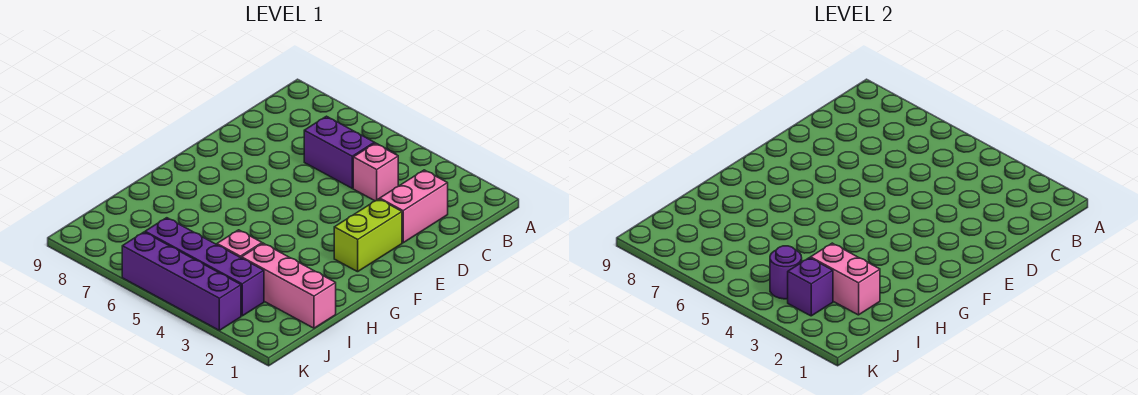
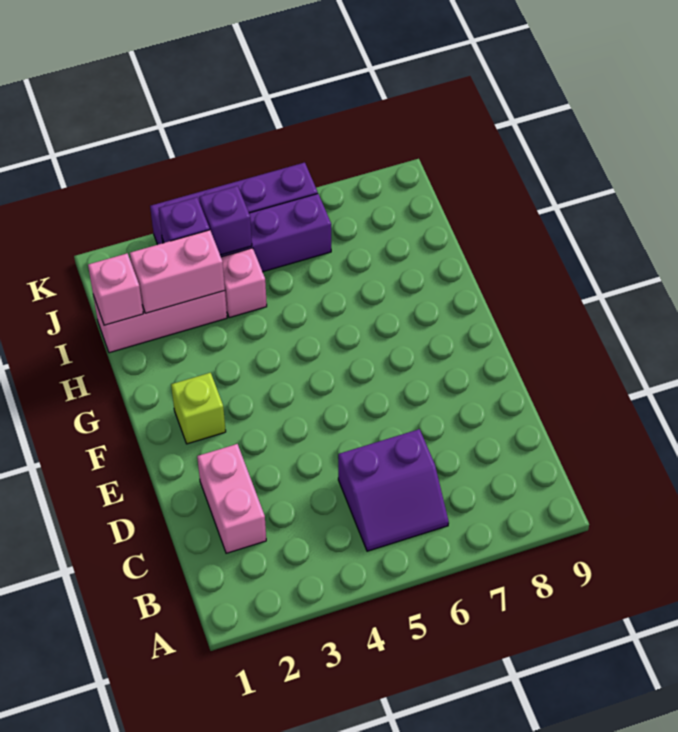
pink brick C4 level 1 -> pink brick I1 level 2
lime brick E2:F2 level 1 -> lime brick F2 level 1
purple round brick J4 level 2 -> purple brick J4 level 2

